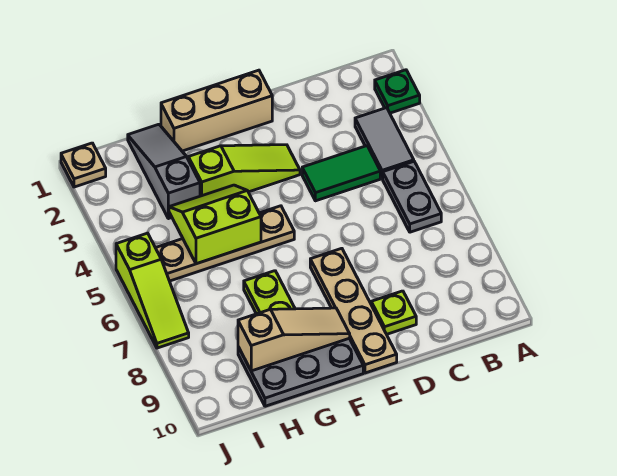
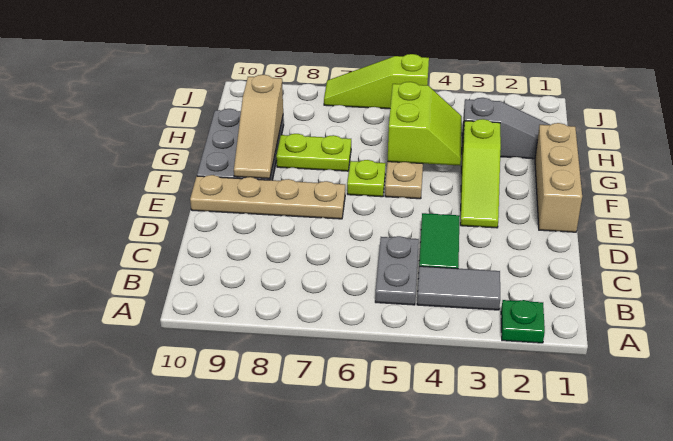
grey plate B5:B6 level 1 -> grey plate B5:C5 level 1
lime plate D9 level 1 -> lime plate F6 level 1
tan plate J1 level 1 -> none

